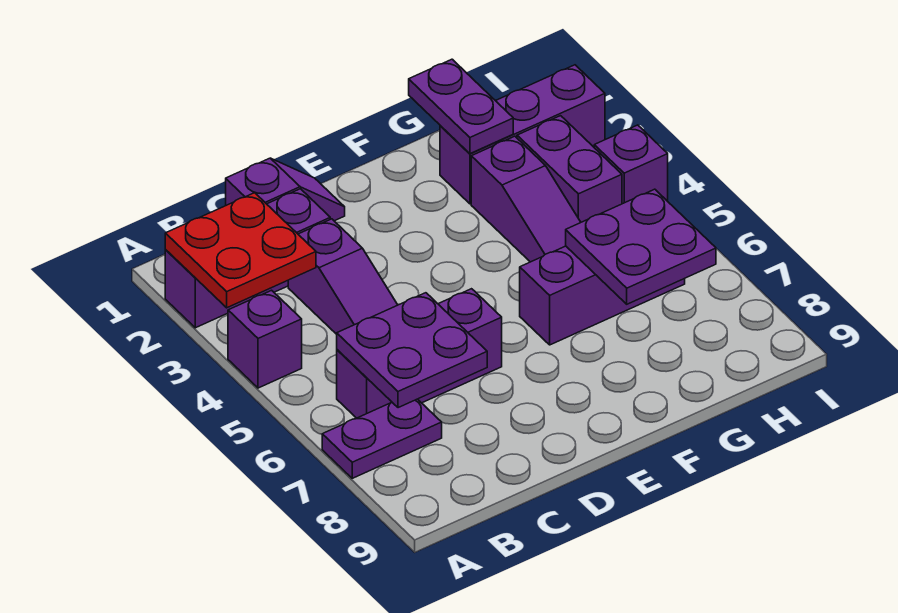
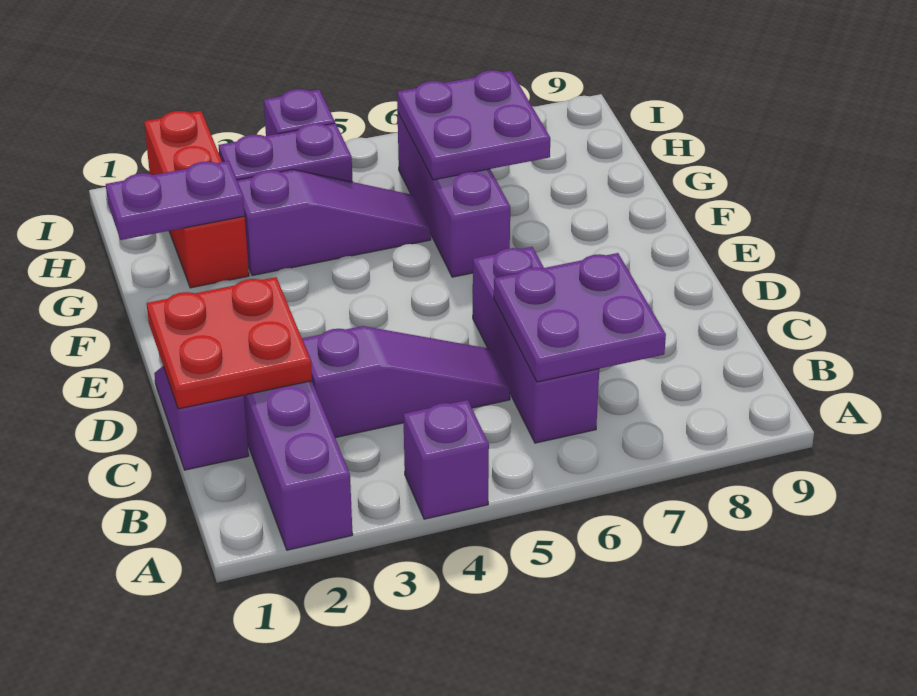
red plate A2:B3 level 2 -> red plate C1:D2 level 2
purple plate A7:B7 level 1 -> none
purple brick G2:I2 level 1 -> red brick G2:I2 level 1

